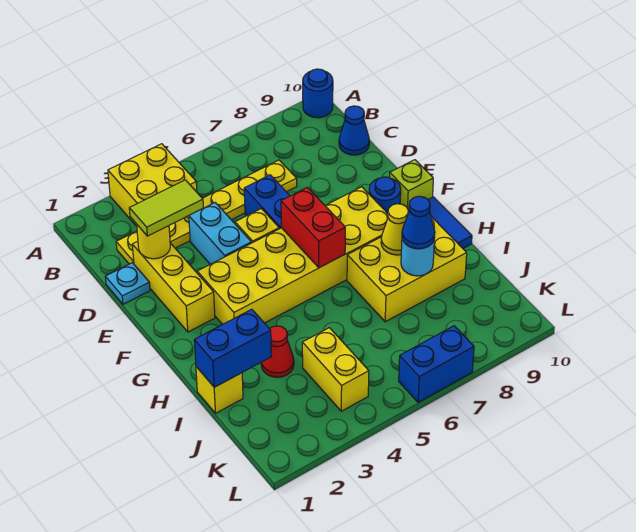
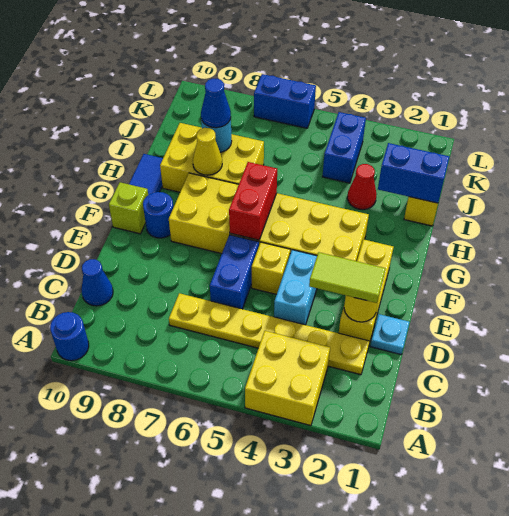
yellow brick J4:K4 level 1 -> blue brick J4:K4 level 1

